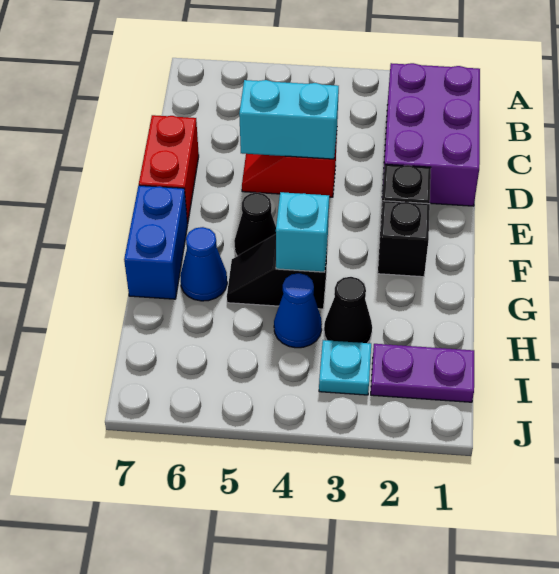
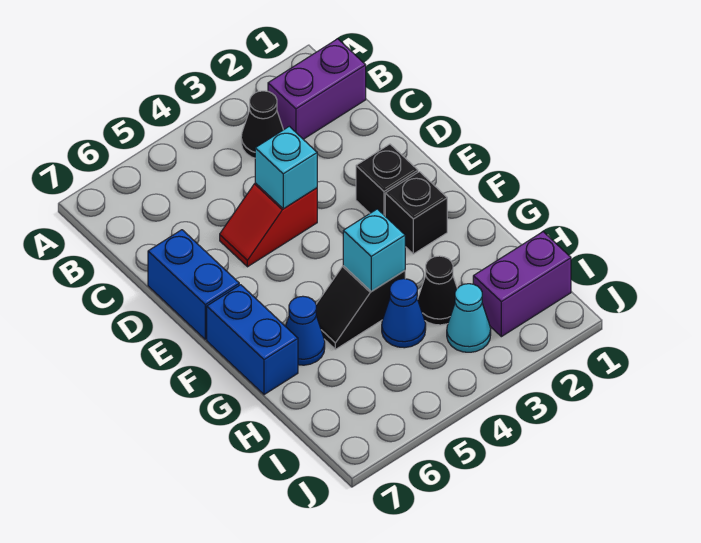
purple brick B1:D2 level 1 -> purple brick B1:B2 level 1
cyan brick D4:D5 level 2 -> cyan brick D4 level 2
red brick D7:E7 level 1 -> blue brick D7:E7 level 1
black cone F5 level 1 -> black cone B3 level 1
purple plate I1:I2 level 1 -> purple brick I1:I2 level 1
cyan plate I3 level 1 -> cyan cone I3 level 1

